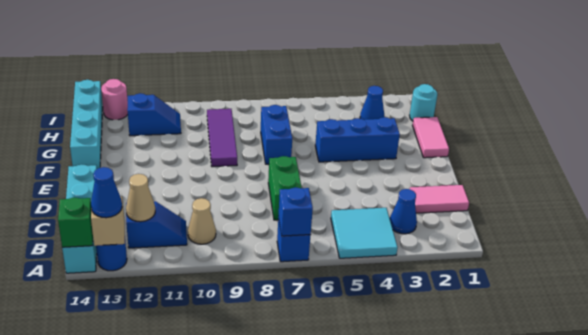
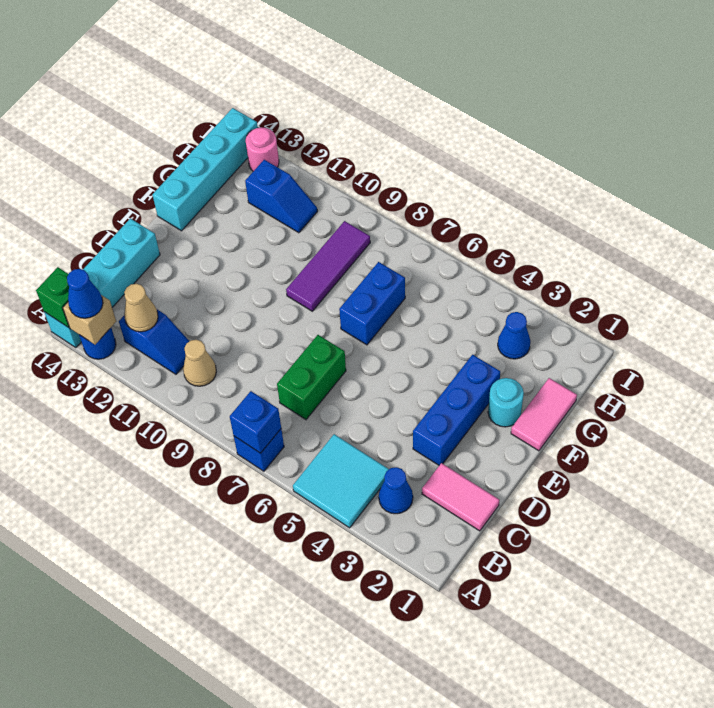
blue brick F3:F5 level 1 -> blue brick D3:F3 level 1
cyan round brick H1 level 1 -> cyan round brick F2 level 1

